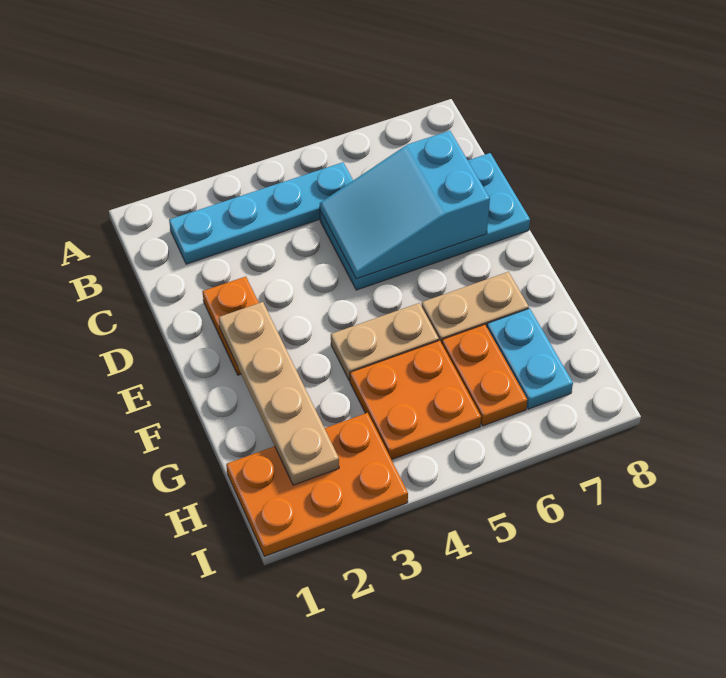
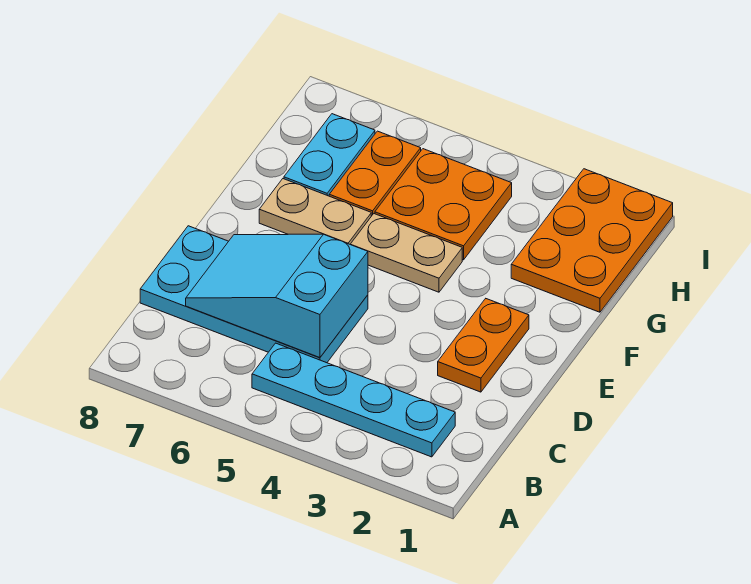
cyan slope C5:D7 level 2 top 7 -> cyan slope C5:D7 level 2 top 5
tan plate E2:H2 level 2 -> none
orange plate H1:I3 level 1 -> orange plate G1:I2 level 1

